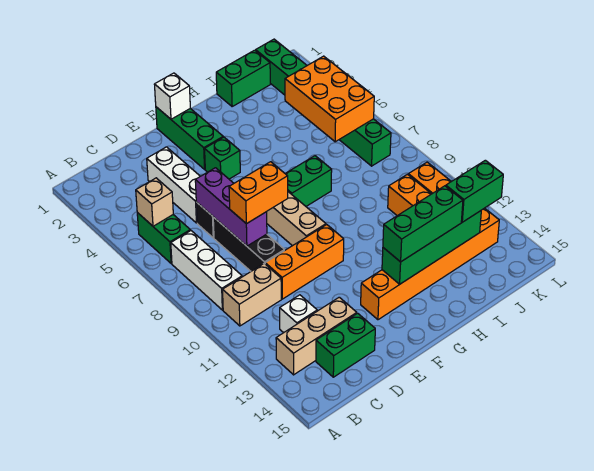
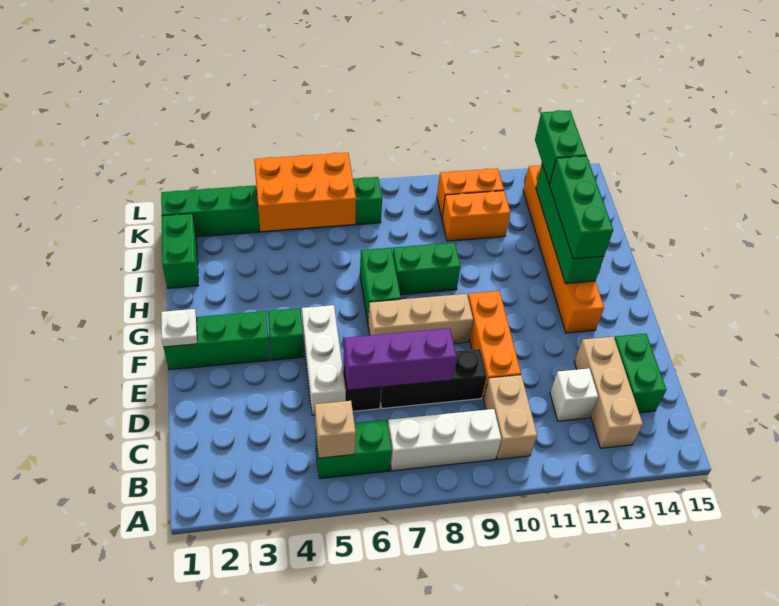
white brick D3:D5 level 1 -> white brick D5:F5 level 1
orange brick D8:E8 level 3 -> none
white brick F1 level 2 -> white plate F1 level 2
none -> green brick H8:H9 level 1

